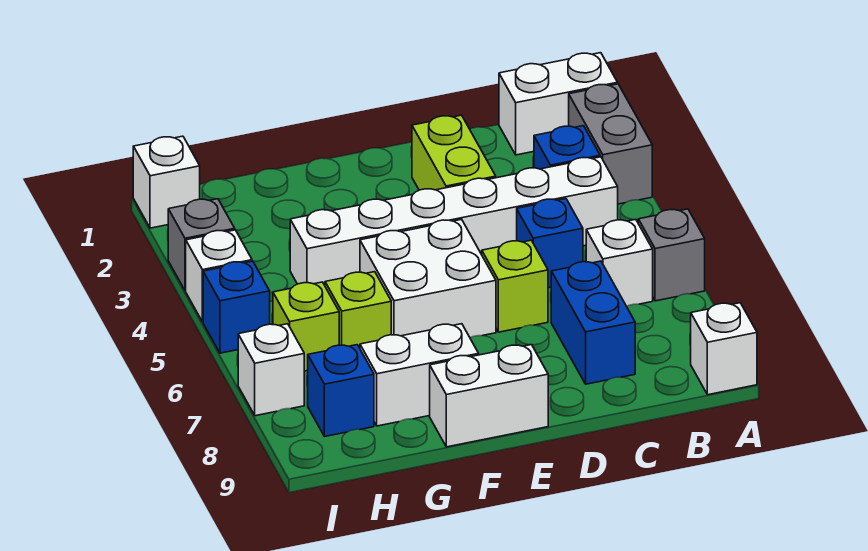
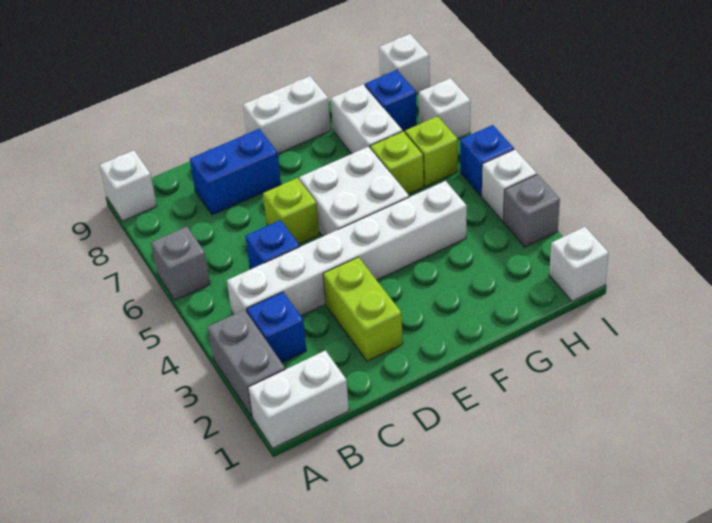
white brick B6 level 1 -> white brick I9 level 1
blue brick C7:C8 level 1 -> blue brick C8:D8 level 1
white brick F8:G8 level 1 -> white brick G7:G8 level 1

